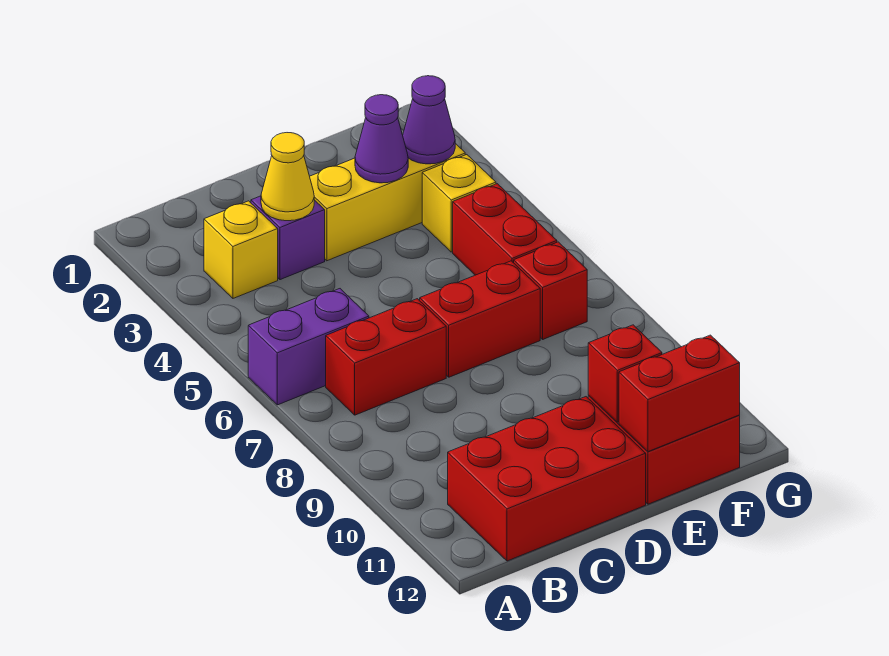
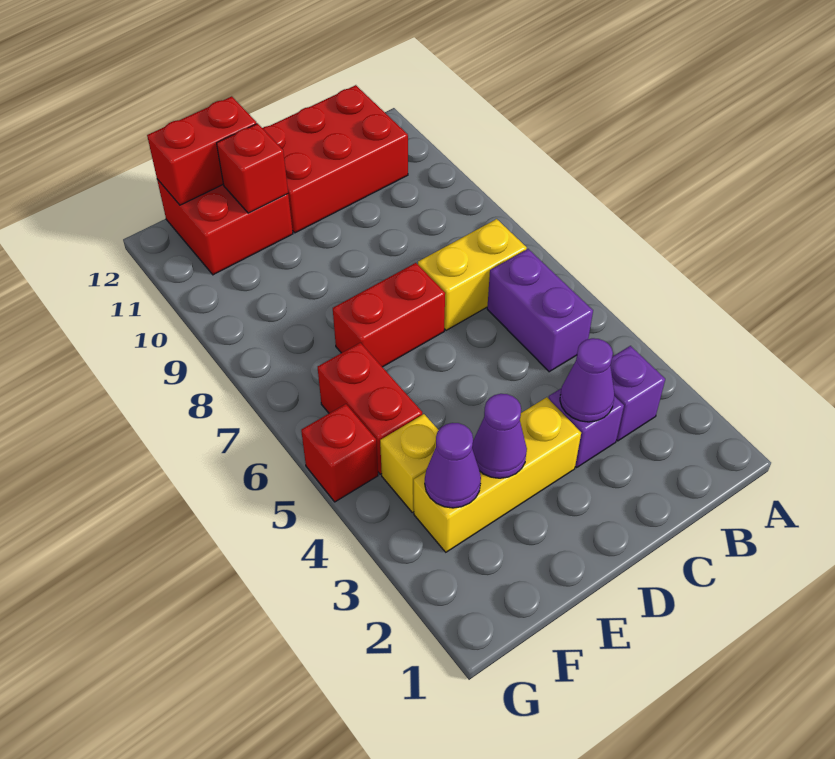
purple brick A6:B6 level 1 -> purple brick B5:B6 level 1
yellow brick B3 level 1 -> purple brick B3 level 1
red brick B7:C7 level 1 -> yellow brick B7:C7 level 1
yellow cone C3 level 2 -> purple cone C3 level 2
red brick F7 level 1 -> red brick G5 level 1

